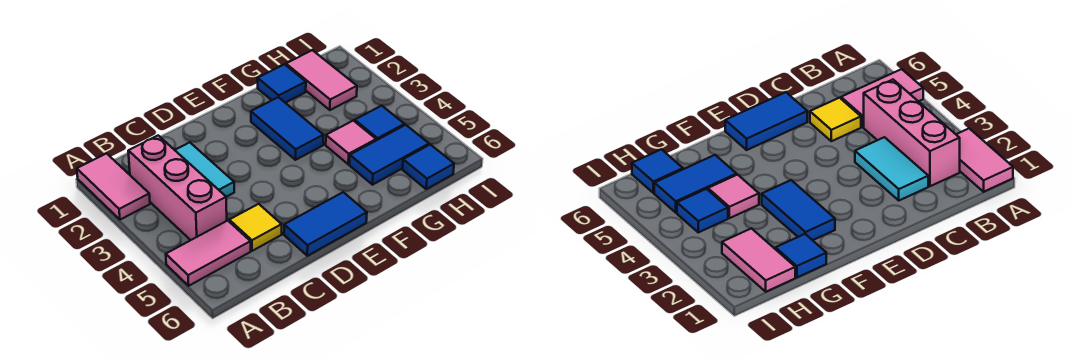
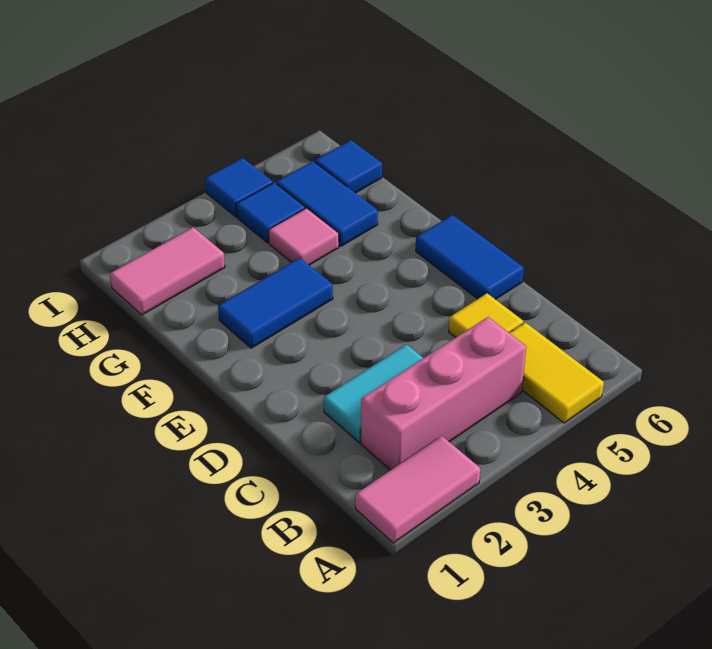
pink tile A5:B5 level 1 -> yellow tile A5:B5 level 1
blue tile G1 level 1 -> blue tile I4 level 1

